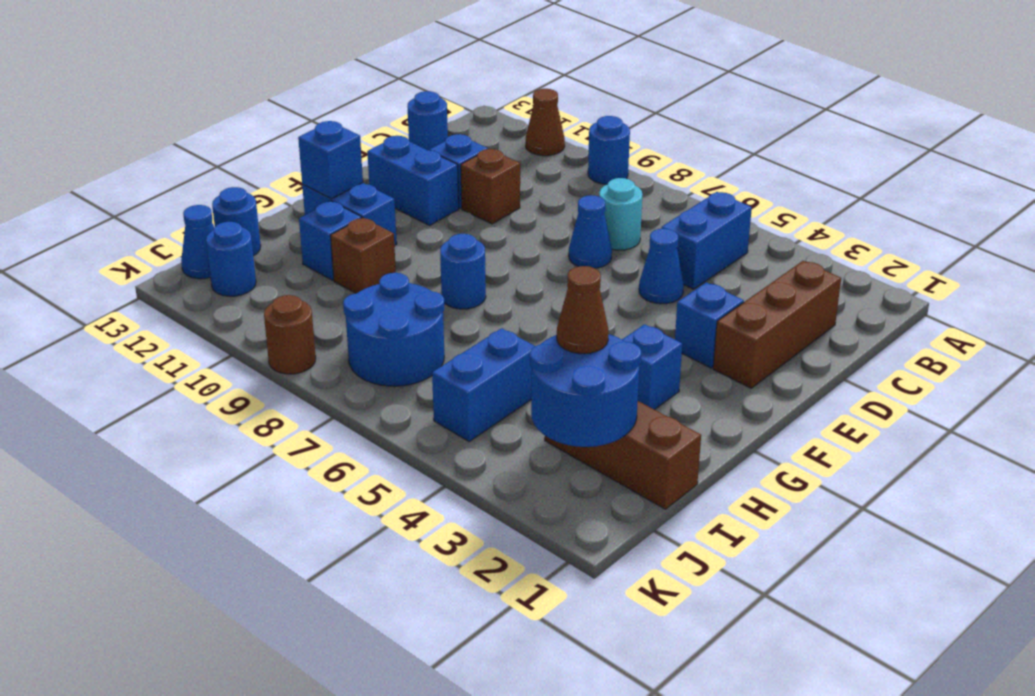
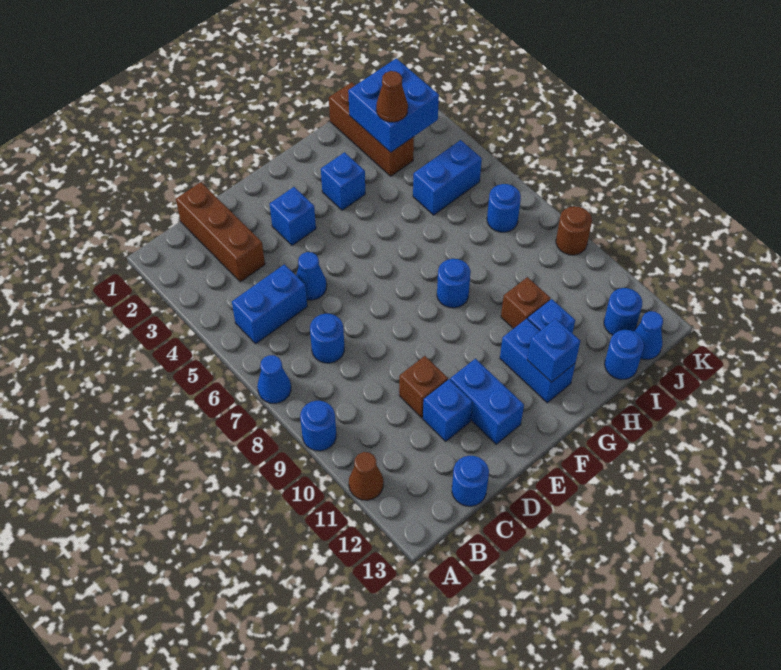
brown brick C2:E2 level 1 -> brown brick C1:C3 level 1
cyan round brick C7 level 1 -> blue round brick C7 level 1
blue cone D7 level 1 -> blue cone A7 level 1
blue round brick I2:J3 level 2 -> blue brick I2:J3 level 2
blue round brick I7:J8 level 1 -> blue round brick J7 level 1

